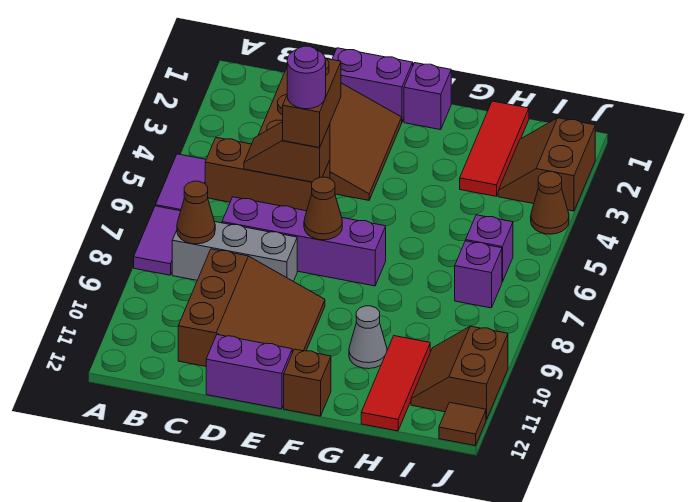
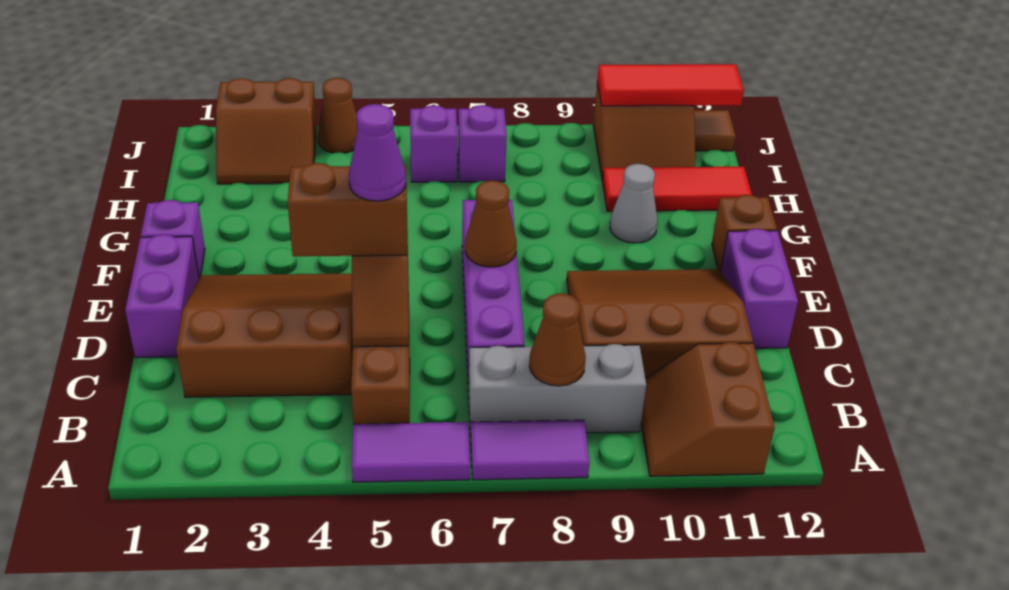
none -> brown slope A10:B11 level 1 top 11
grey brick B8:D8 level 1 -> grey brick B7:B9 level 1
purple round brick D5 level 4 -> purple cone D5 level 4
red tile H1:H3 level 1 -> red tile J10:J12 level 2

